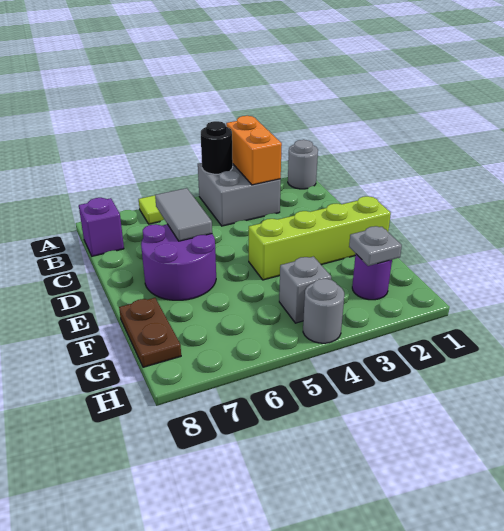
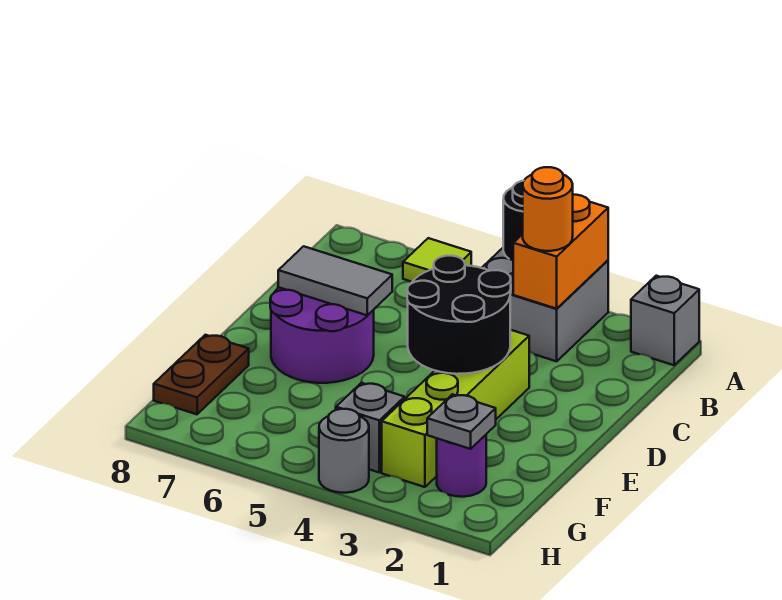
grey round brick A1 level 1 -> grey brick A1 level 1
none -> orange round brick B3 level 3
purple brick B8 level 1 -> none
grey tile C6:D6 level 2 -> grey tile D6:D7 level 2
none -> black round brick D3:E4 level 2
lime brick E1:E4 level 1 -> lime brick D3:G3 level 1

